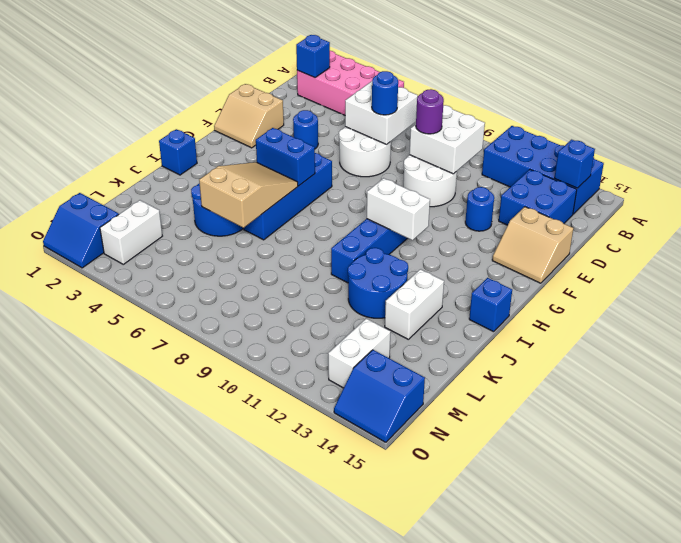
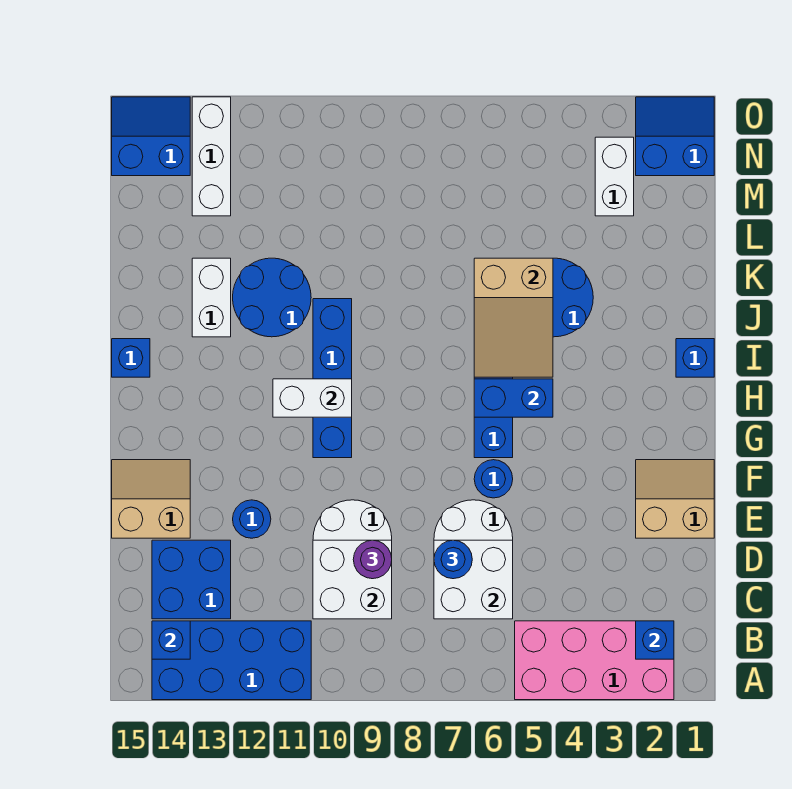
blue round brick E4 level 1 -> blue round brick F6 level 1
white brick M13:N13 level 1 -> white brick M13:O13 level 1

